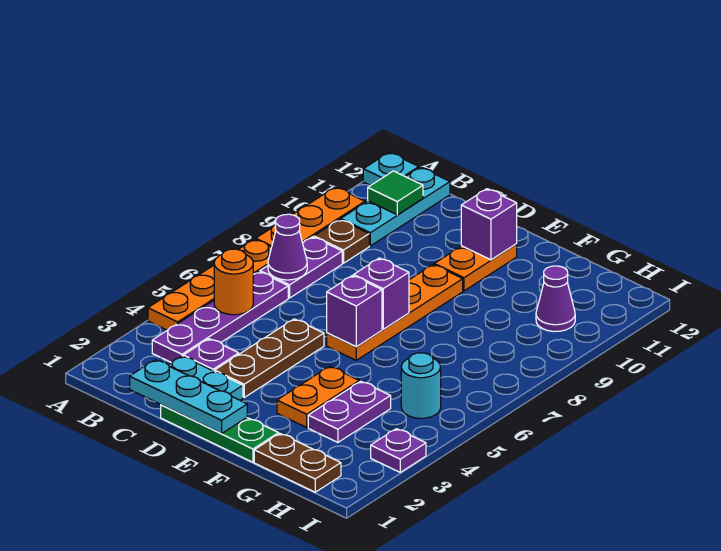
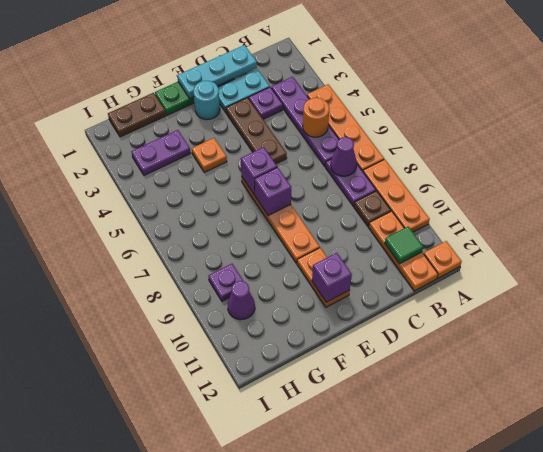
cyan plate A12 level 1 -> orange plate A12 level 1
cyan plate B10:B12 level 1 -> orange plate B10:B12 level 1
orange plate F3:F4 level 1 -> orange plate F4 level 1
purple plate G3:G4 level 1 -> purple plate G3:H3 level 1
cyan round brick H5 level 1 -> cyan round brick E2 level 1
purple plate I3 level 1 -> purple plate H9 level 1

